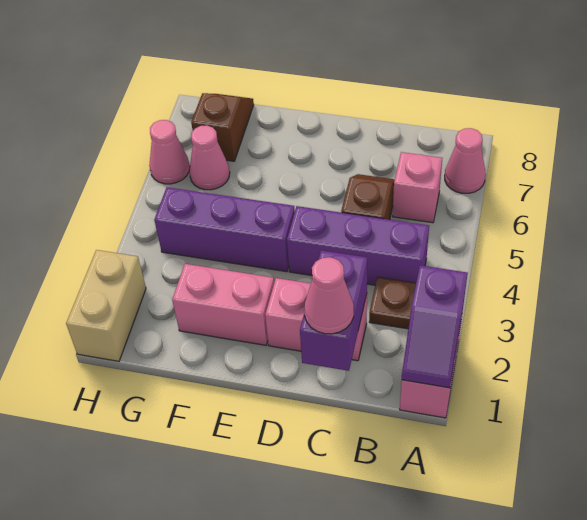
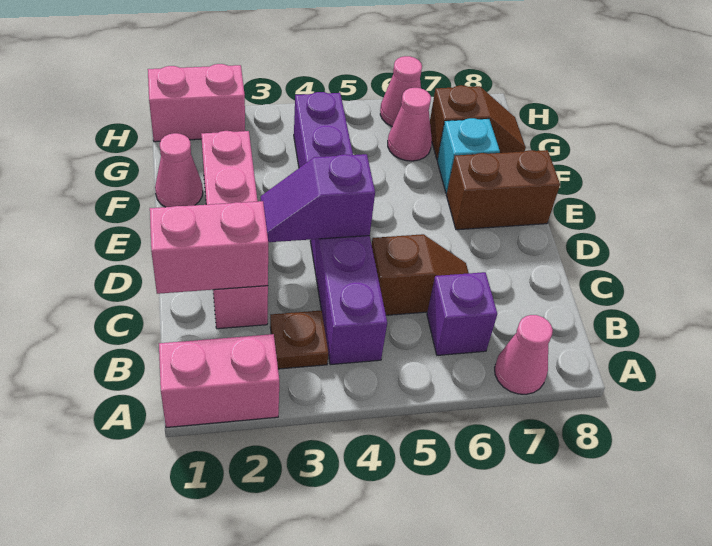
purple slope A1:A2 level 2 top 2 -> purple slope D3:D4 level 2 top 4
pink brick B6 level 1 -> purple brick B6 level 1
purple brick C1:C2 level 2 -> pink brick C1:C2 level 2
pink cone C1 level 3 -> pink cone F1 level 1
none -> brown brick E7:E8 level 1
none -> cyan brick F7 level 1
tan brick H1:H2 level 1 -> pink brick H1:H2 level 1

